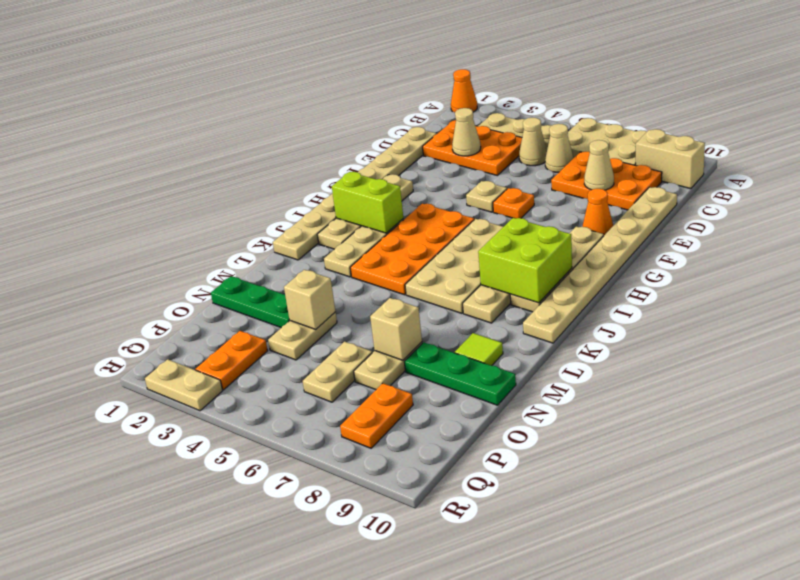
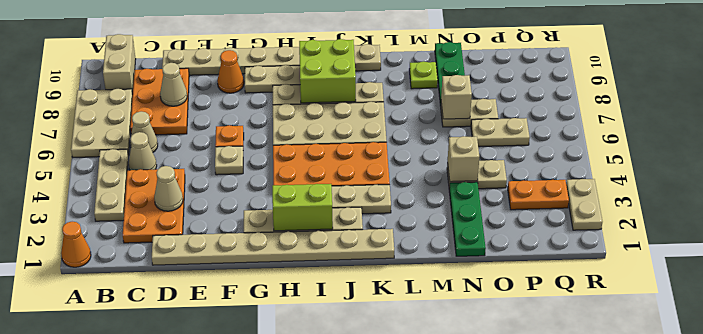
lime brick I2:I3 level 2 -> lime brick H2:I2 level 2
lime tile M9 level 1 -> lime plate M9 level 1
orange plate P8:Q8 level 1 -> none

